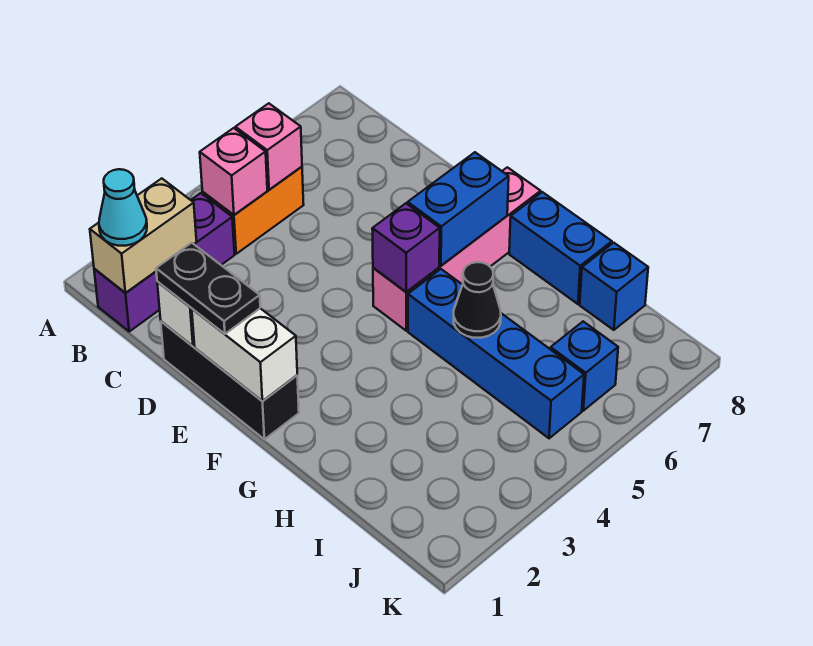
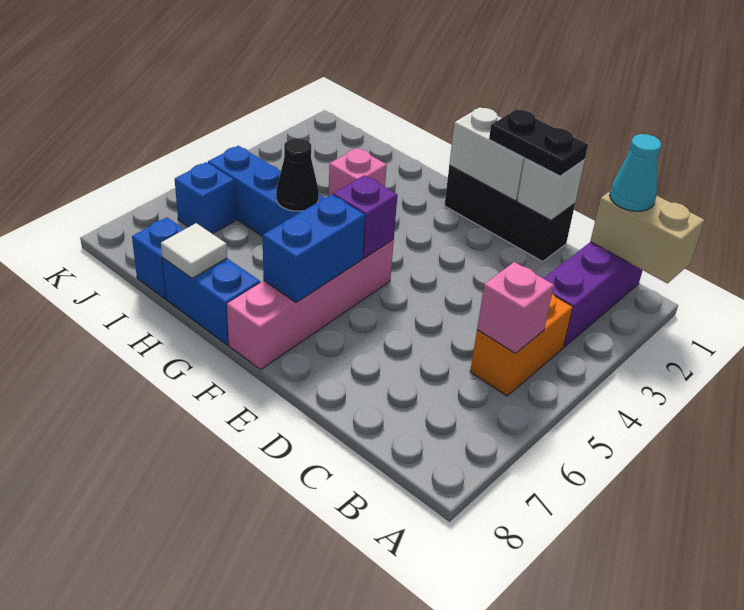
tan brick B1:B2 level 2 -> tan brick A1:B1 level 2
pink brick B4 level 2 -> pink brick H3 level 1
none -> white tile H8 level 2

